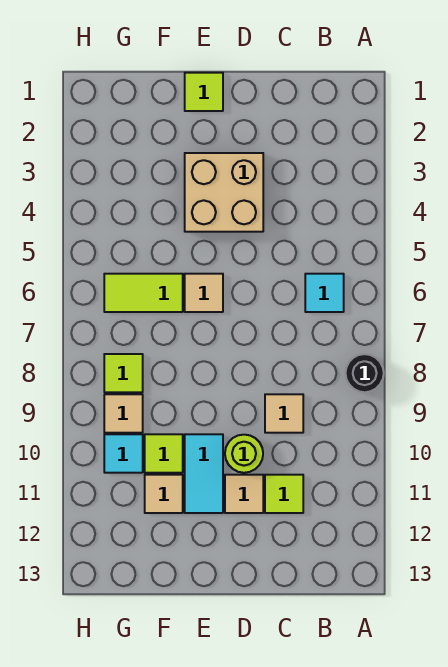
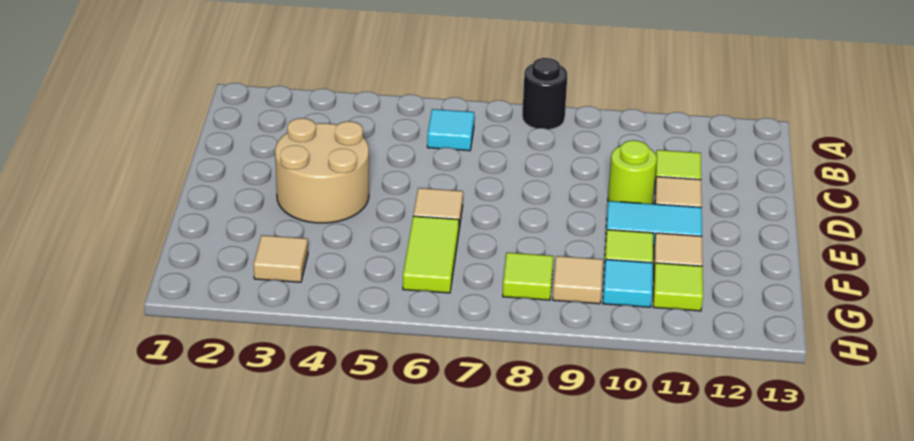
tan tile C9 level 1 -> tan tile G3 level 1
tan brick D3:E4 level 1 -> tan round brick D3:E4 level 1
lime tile E1 level 1 -> lime tile G11 level 1

